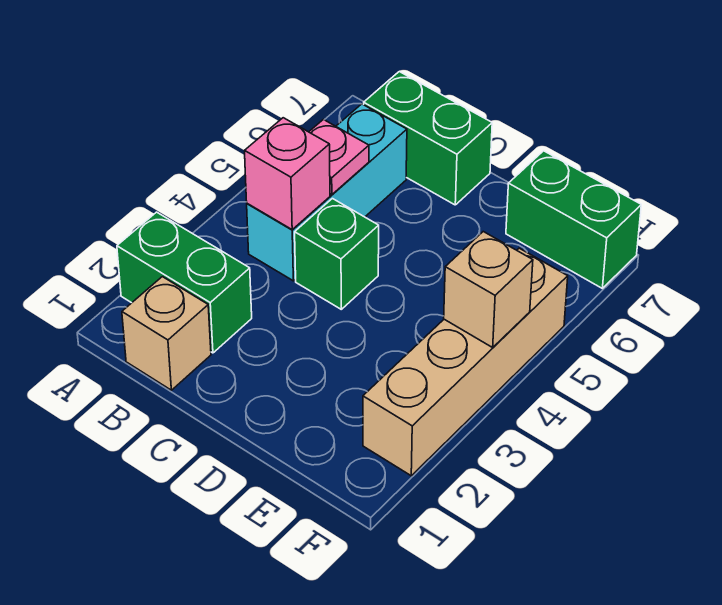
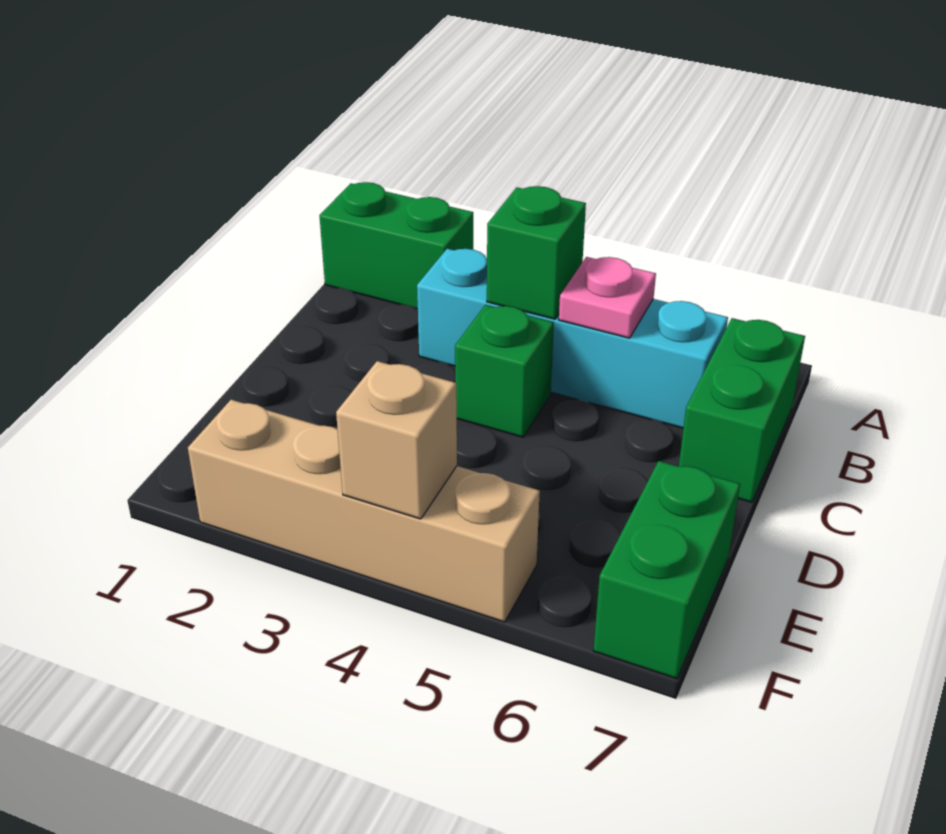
green brick A2:B2 level 1 -> green brick A1:A2 level 1
tan brick B1 level 1 -> none
cyan brick B4:B6 level 1 -> cyan brick B3:B6 level 1
pink brick B4 level 2 -> green brick B4 level 2

